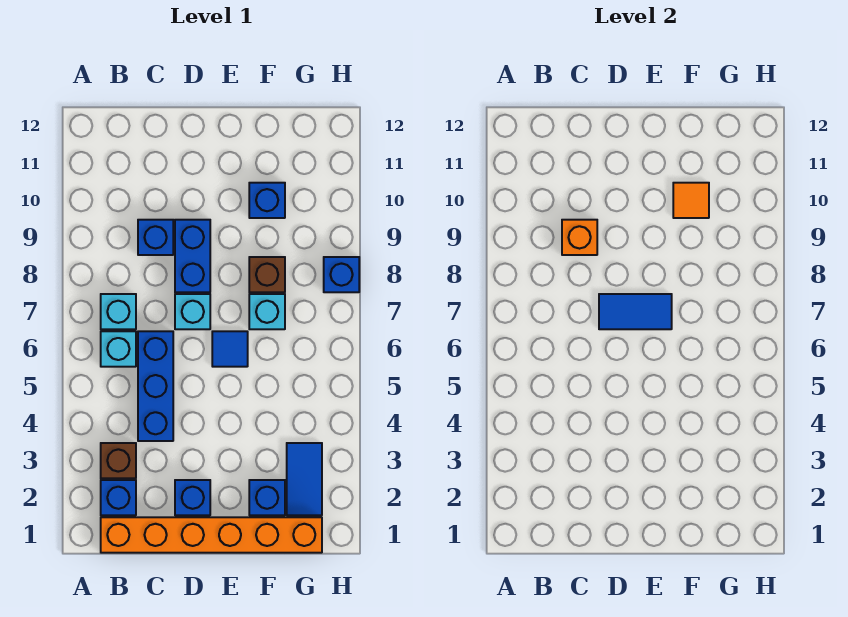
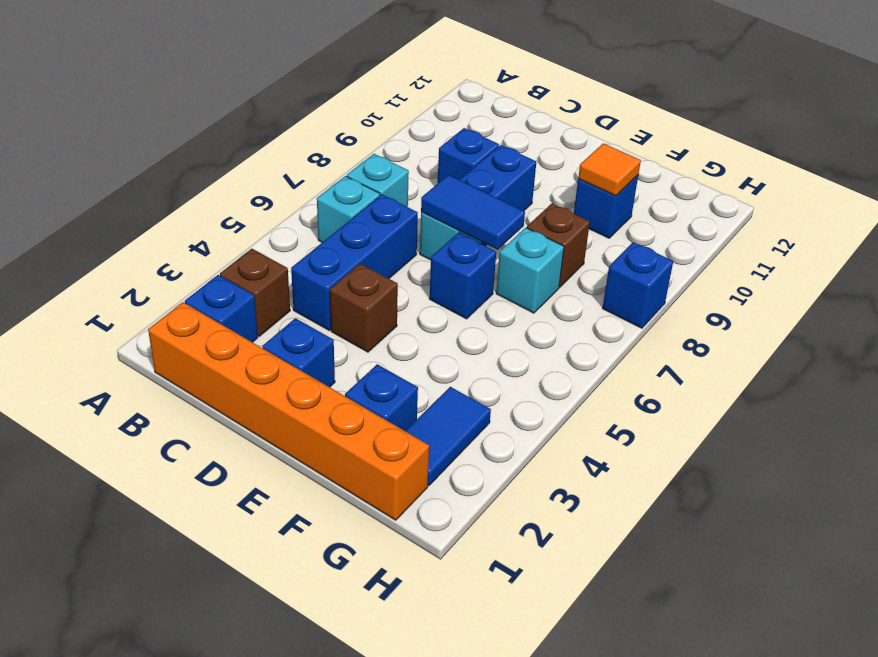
orange brick C9 level 2 -> none
none -> brown brick D4 level 1
blue tile E6 level 1 -> blue brick E6 level 1

